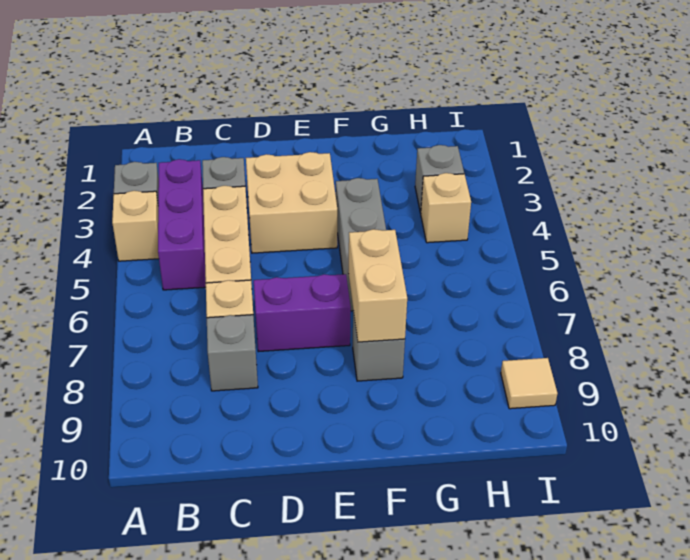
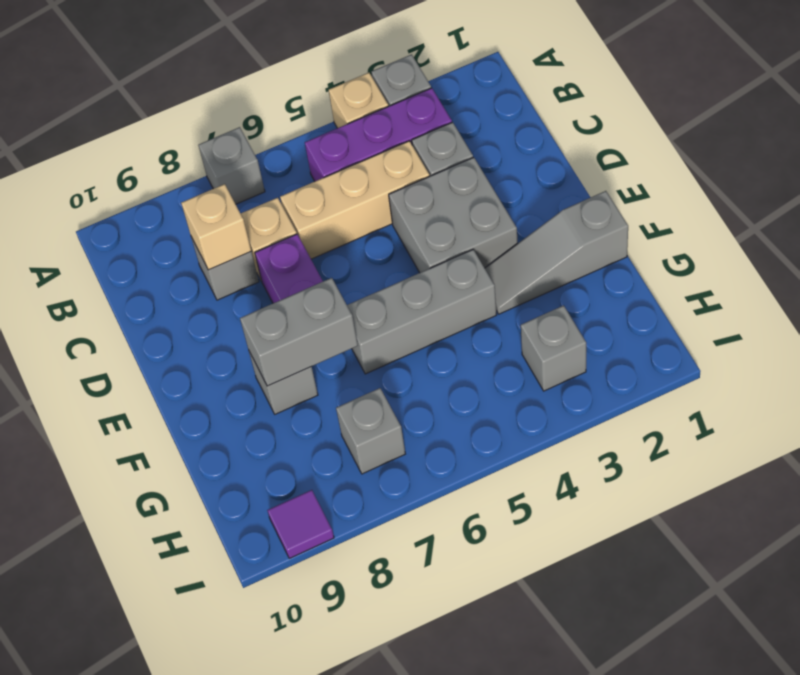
none -> grey brick A7 level 1
tan brick D3:E4 level 1 -> grey brick D3:E4 level 1
none -> grey slope F1:F3 level 1 top 1
tan brick F7:F8 level 2 -> grey brick F7:F8 level 2
tan brick H4 level 1 -> tan brick C8 level 2
none -> grey brick H7 level 1
tan tile I9 level 1 -> purple tile I9 level 1

